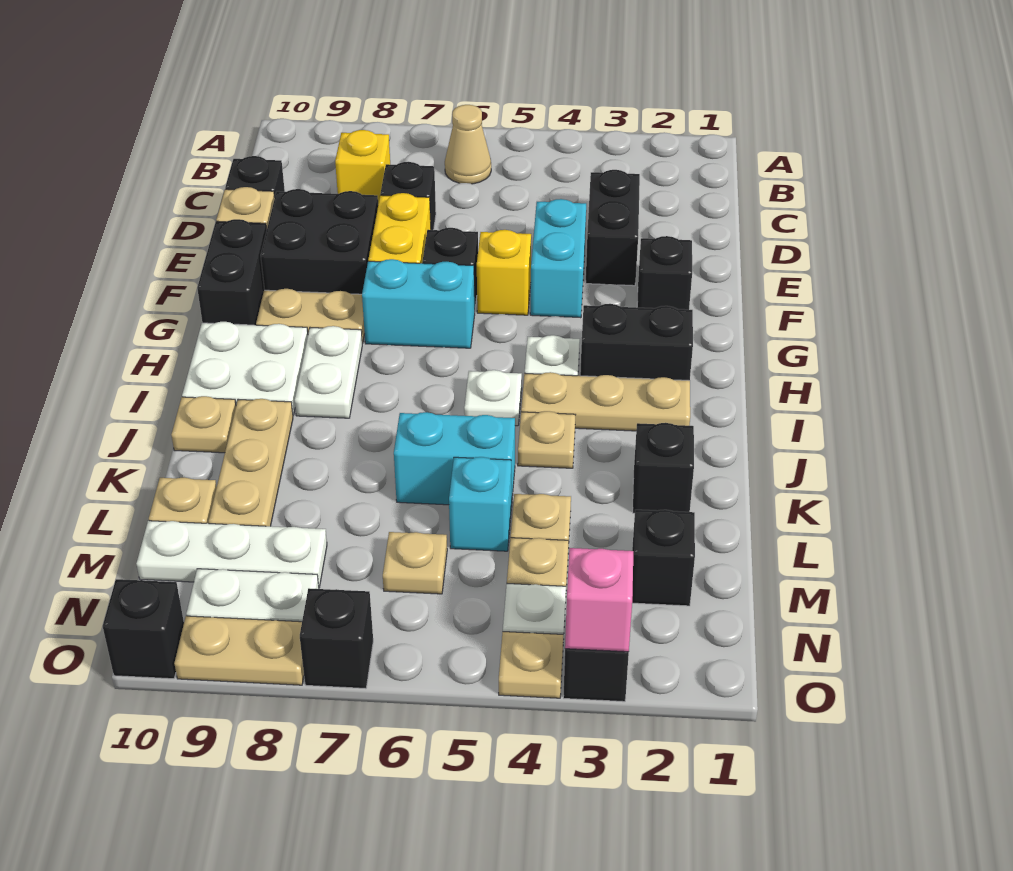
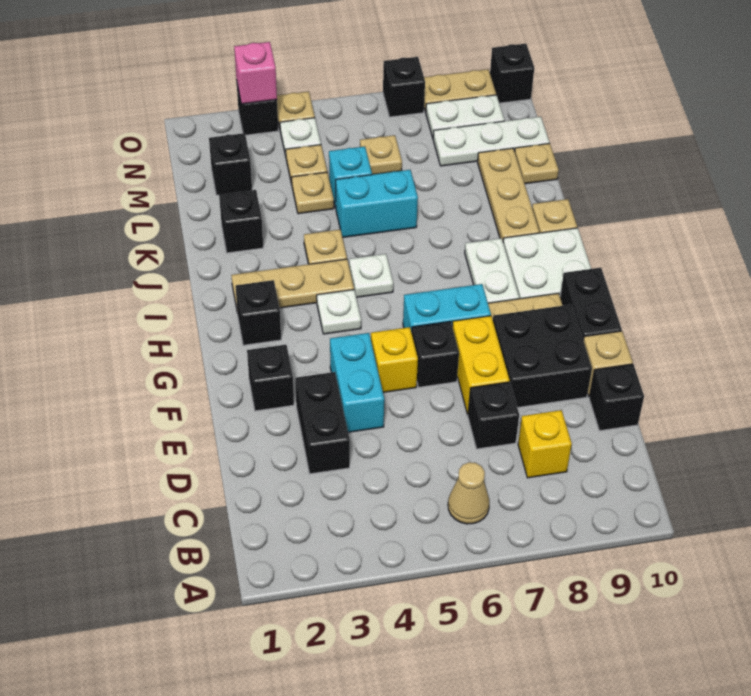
black brick H2:H3 level 1 -> black brick H2 level 1

